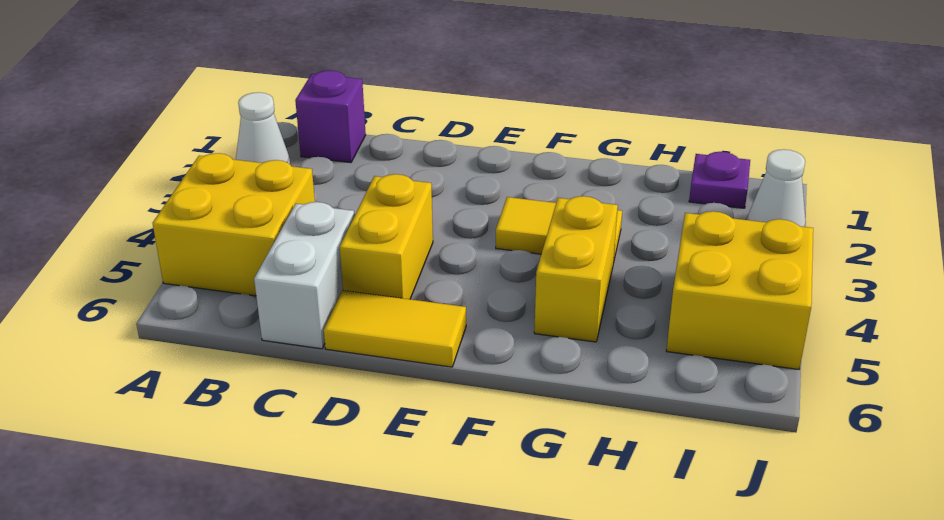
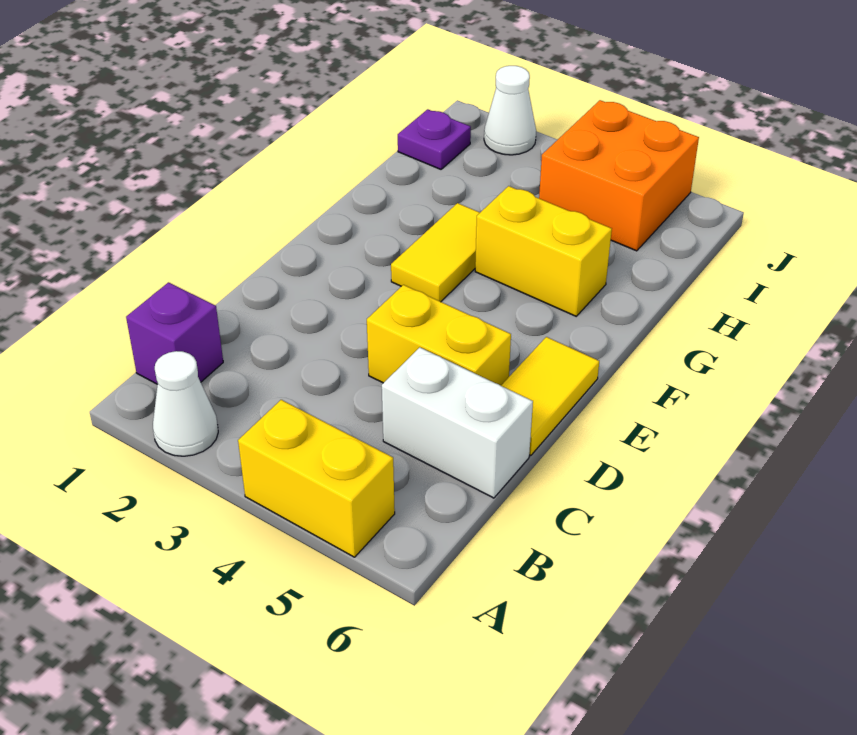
yellow brick A4:B5 level 1 -> yellow brick A4:A5 level 1
yellow brick I4:J5 level 1 -> orange brick I4:J5 level 1

